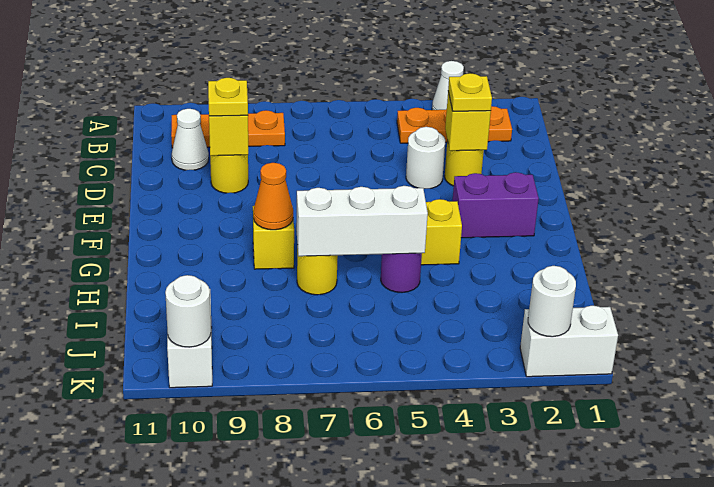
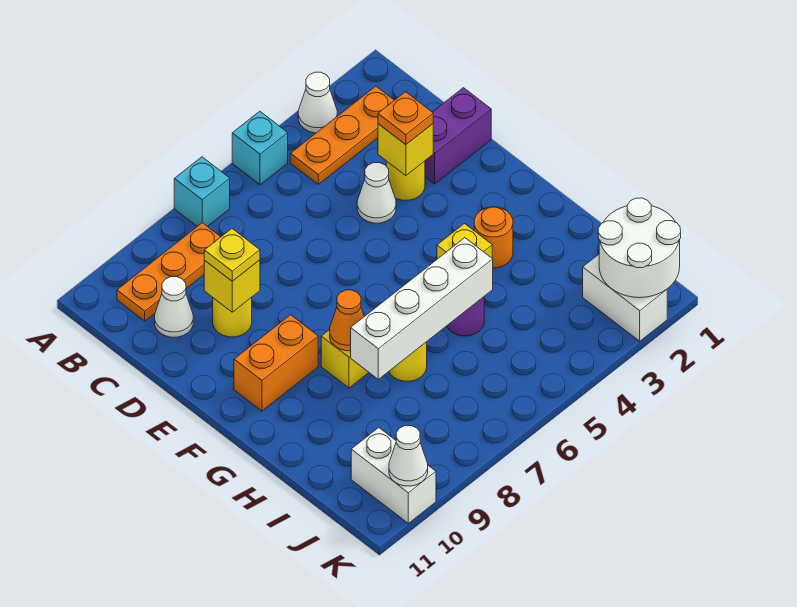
none -> cyan brick A5 level 1
none -> cyan brick A7 level 1
yellow plate D3 level 3 -> orange plate D3 level 3
white round brick D4 level 1 -> white cone D4 level 1
purple brick F2:F3 level 1 -> purple brick D1:D2 level 1
none -> orange brick F9:F10 level 1
none -> orange round brick G3 level 1
white brick H5:H7 level 2 -> white brick H5:H8 level 2
white brick K1:K2 level 1 -> white brick J2:K2 level 1
white round brick K2 level 2 -> white round brick J1:K2 level 2
white round brick K10 level 2 -> white cone K10 level 2

